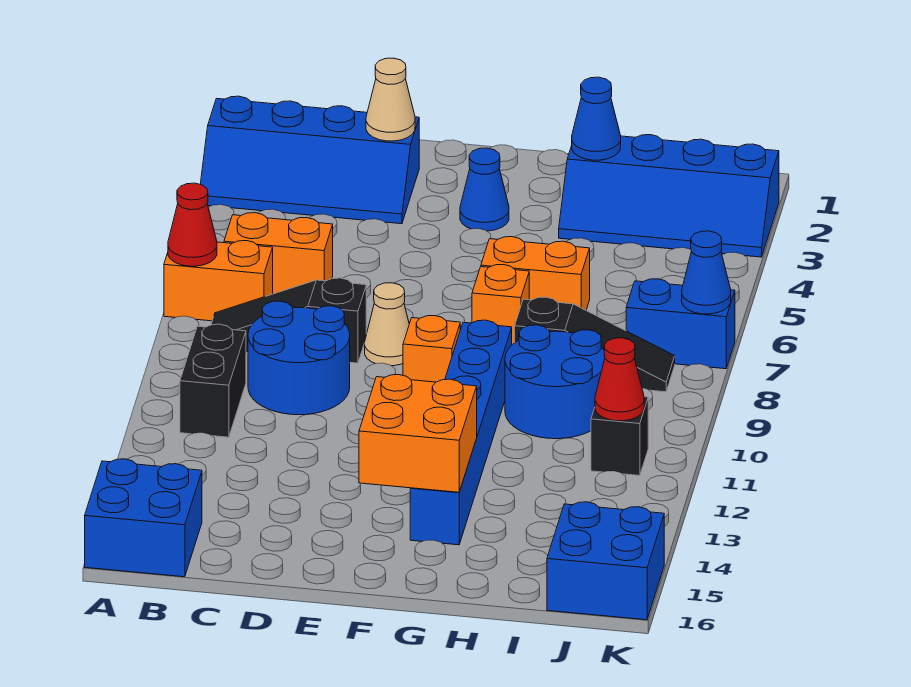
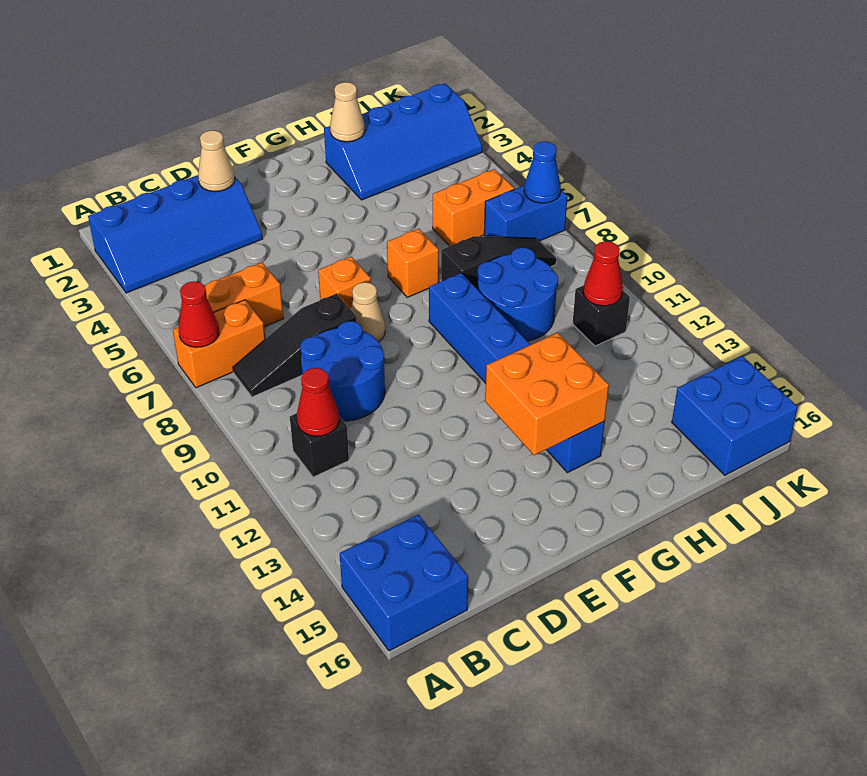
black brick B10:B11 level 1 -> black brick B11 level 1
none -> red cone B11 level 2
blue cone F3 level 1 -> none
orange brick F9 level 1 -> orange brick E7 level 1
orange brick G6:H6 level 1 -> orange brick I6:J6 level 1
blue cone H2 level 2 -> tan cone H2 level 2

